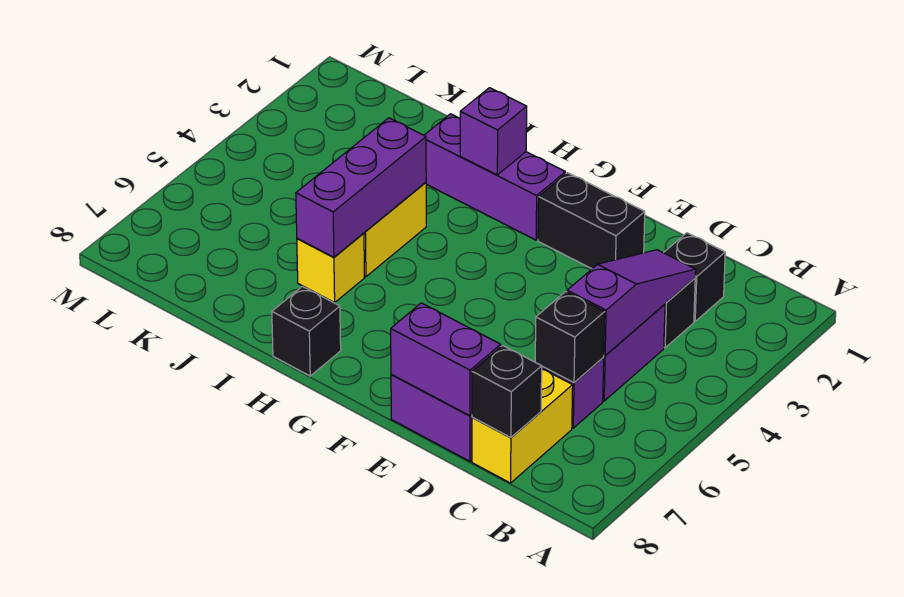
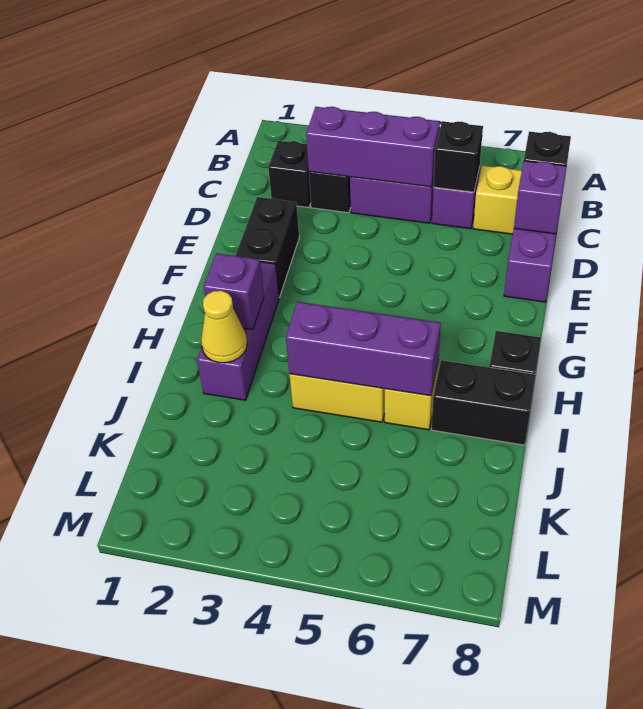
purple slope C3:C5 level 2 top 5 -> purple brick C3:C5 level 2
purple brick D8:E8 level 2 -> purple brick D8 level 2
none -> yellow cone I2 level 2
none -> black brick I7:I8 level 1

